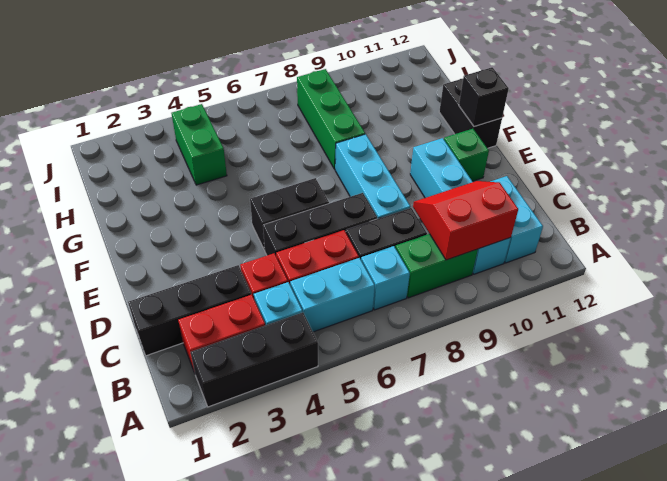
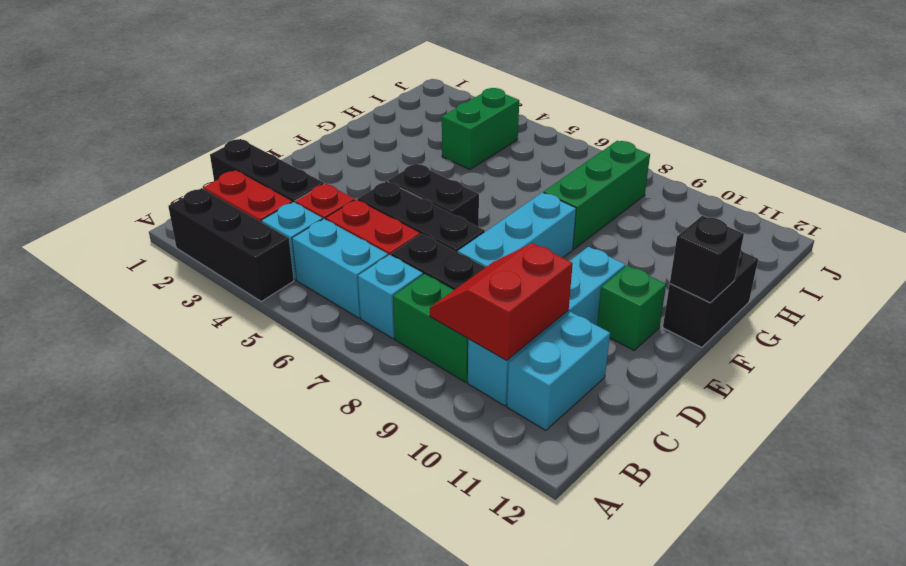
red slope B9:C10 level 2 top B -> red slope B9:C10 level 2 top 10

